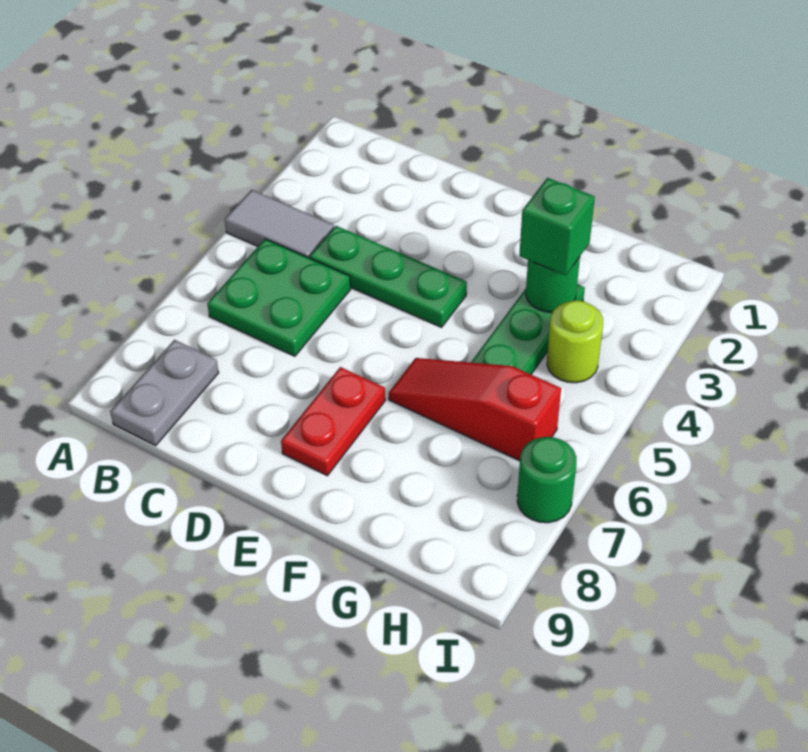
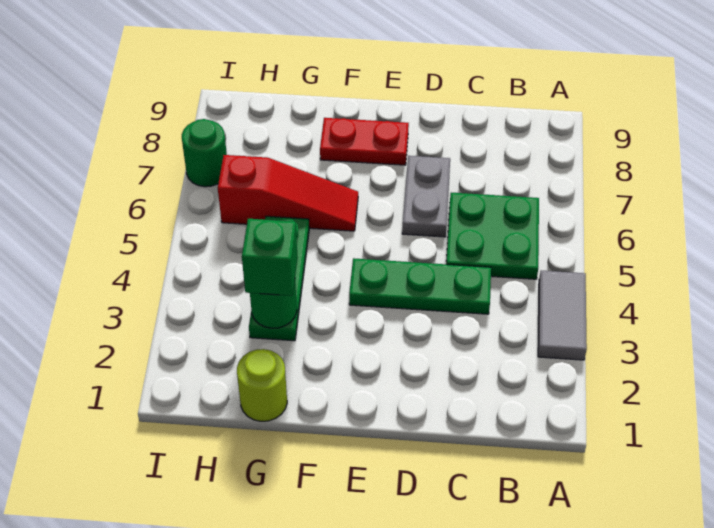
grey tile A4:B4 level 1 -> grey tile A3:A4 level 1
grey plate B8:B9 level 1 -> grey plate D6:D7 level 1
red plate E7:E8 level 1 -> red plate E8:F8 level 1
lime round brick H4 level 1 -> lime round brick G1 level 1

